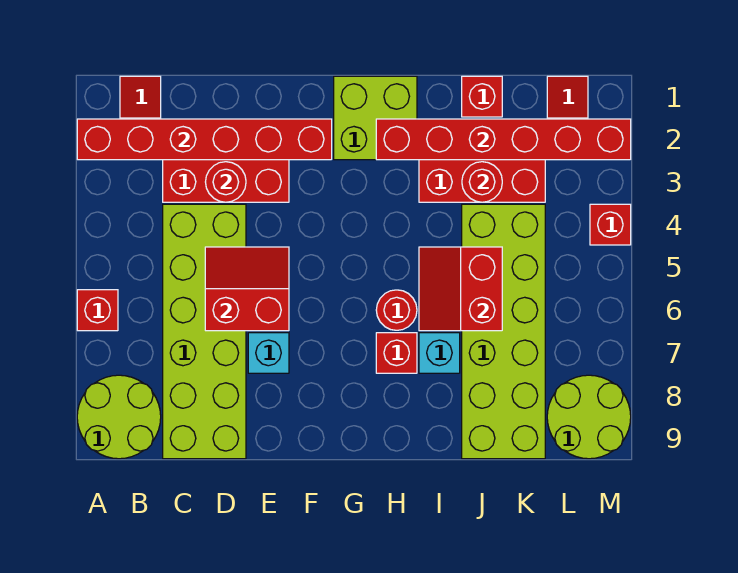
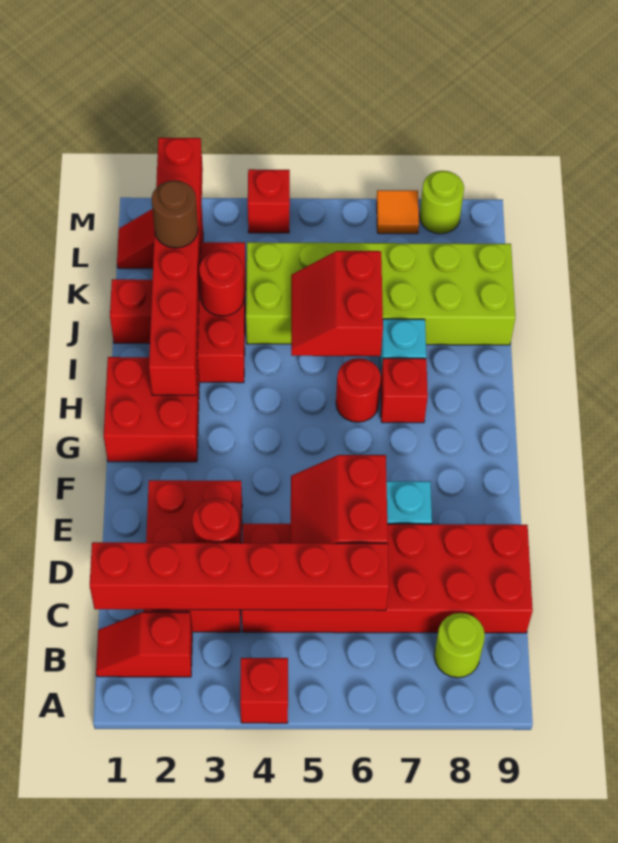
red brick A2:F2 level 2 -> red brick C1:C6 level 2
red brick A6 level 1 -> red brick A4 level 1
lime round brick A8:B9 level 1 -> lime round brick B8 level 1
lime brick C4:D9 level 1 -> red brick C4:D9 level 1
lime brick G1:H2 level 1 -> red brick G1:H2 level 1
red slope I5:J6 level 2 top J -> red slope I5:J6 level 2 top 6
none -> brown round brick K2 level 3
lime round brick L8:M9 level 1 -> lime round brick M8 level 1
none -> orange tile M7 level 1

